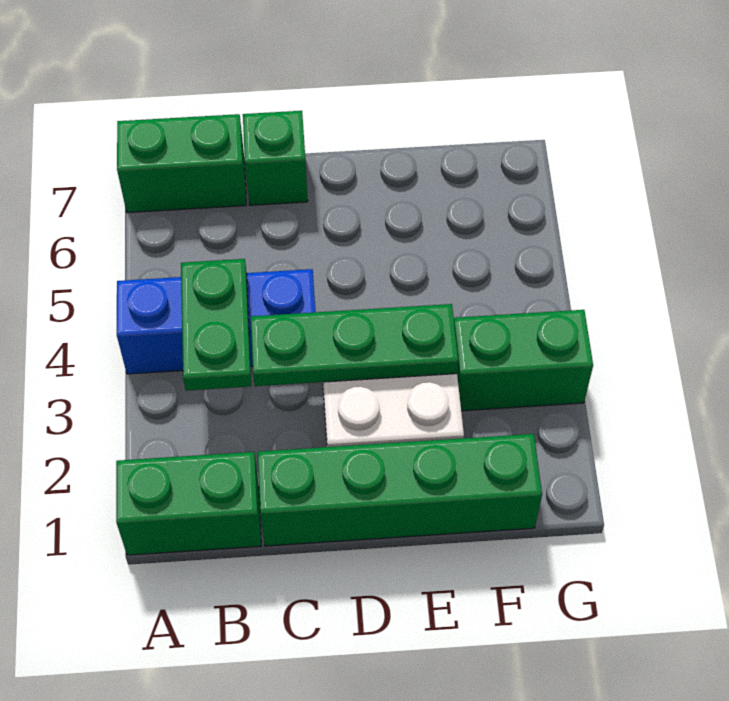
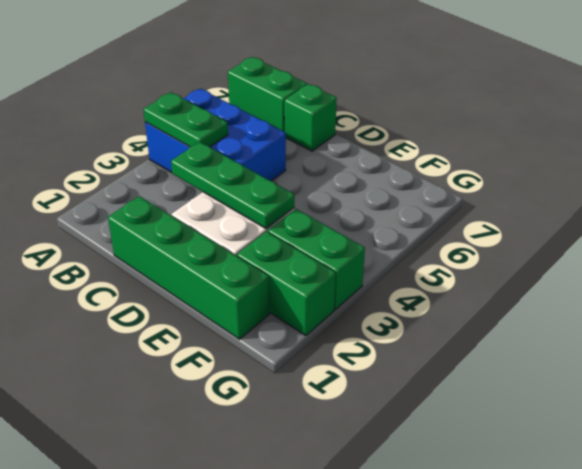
green brick A1:B1 level 1 -> green brick F2:G2 level 1
blue brick A4:C4 level 1 -> blue brick A4:C5 level 1
green plate B3:B4 level 2 -> green plate A4:B4 level 2

